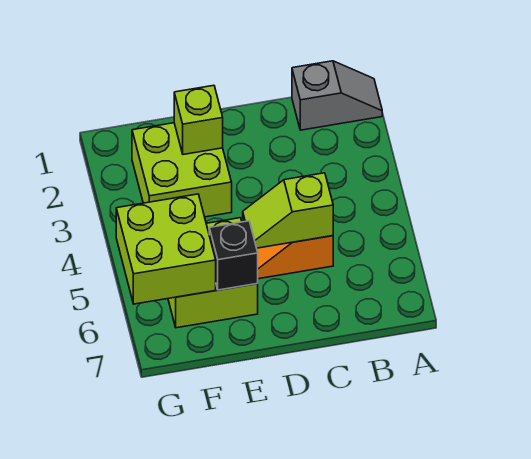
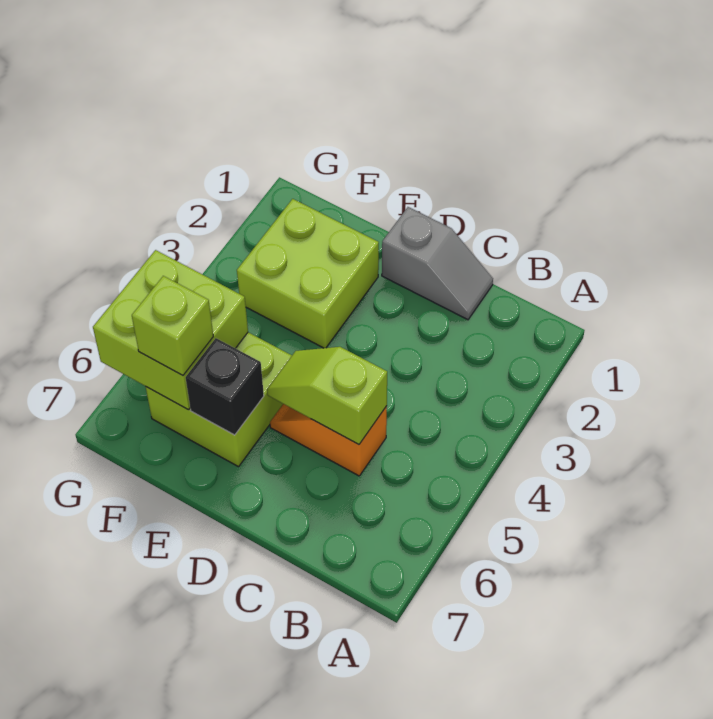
grey slope A1:B1 level 1 top B -> grey slope C1:D1 level 1 top D
lime brick E2 level 2 -> lime brick F6 level 3

